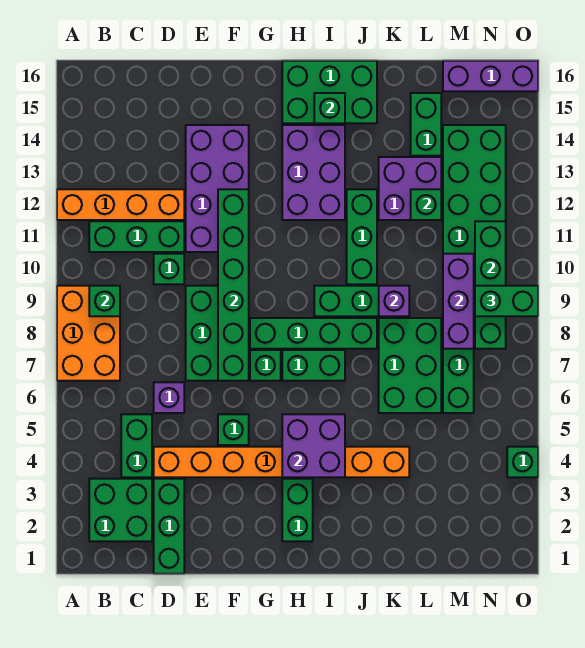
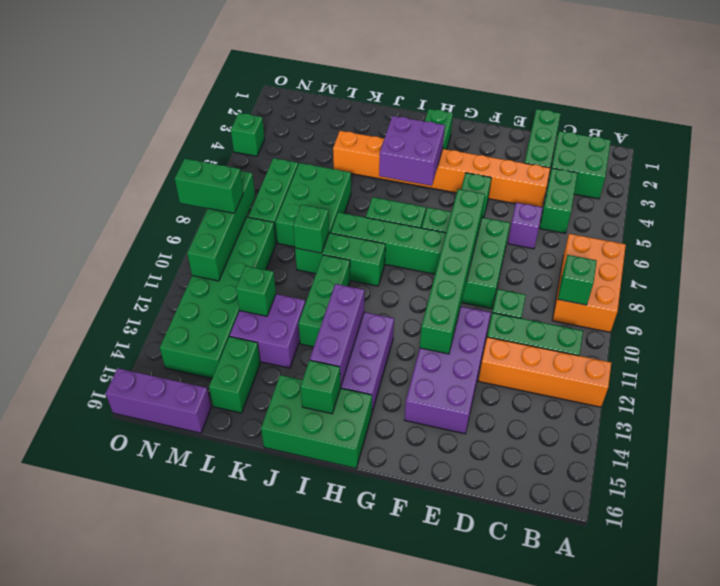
purple brick K9 level 2 -> green brick K9 level 2
purple brick M8:M10 level 2 -> purple brick I12:I14 level 2

